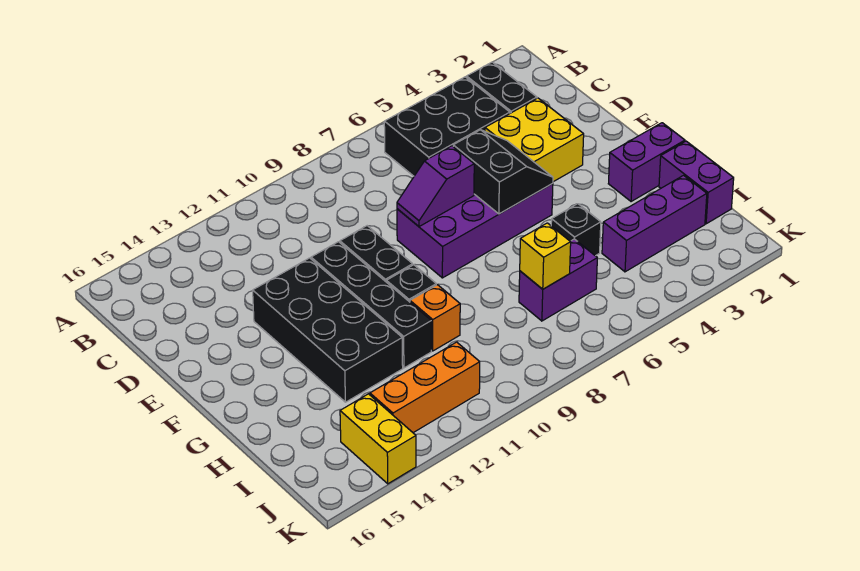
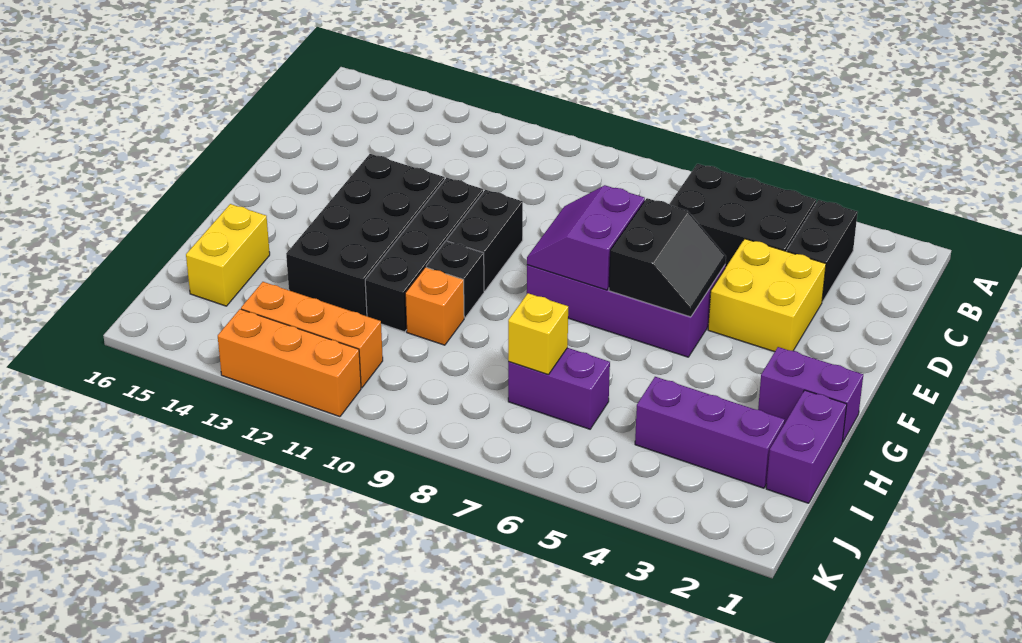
purple slope E7:E8 level 2 top 7 -> purple slope E7:F8 level 2 top 7
black brick H5 level 1 -> none
yellow brick J14:K14 level 1 -> yellow brick H15:I15 level 1
none -> orange brick K11:K13 level 1

